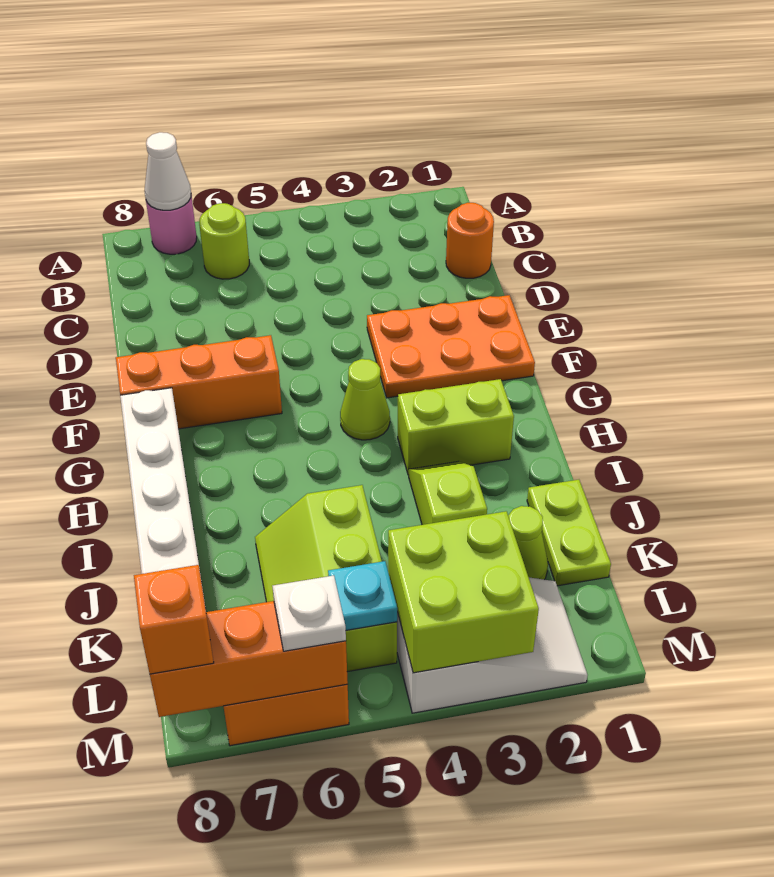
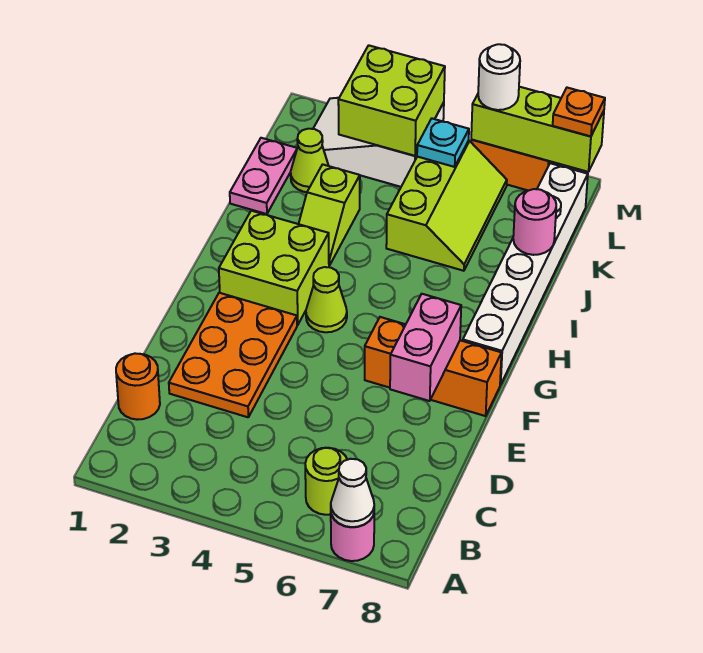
orange plate E1:F3 level 1 -> orange plate D2:F3 level 1
none -> pink brick E7:F7 level 2
lime brick H2:H3 level 1 -> lime brick G2:H3 level 1
lime plate J1:K1 level 1 -> pink plate J1:K1 level 1
none -> pink round brick J8 level 2
orange brick M6:M8 level 2 -> lime brick M6:M8 level 2
white plate M6 level 3 -> white round brick M6 level 3
orange brick M8 level 3 -> orange plate M8 level 3

